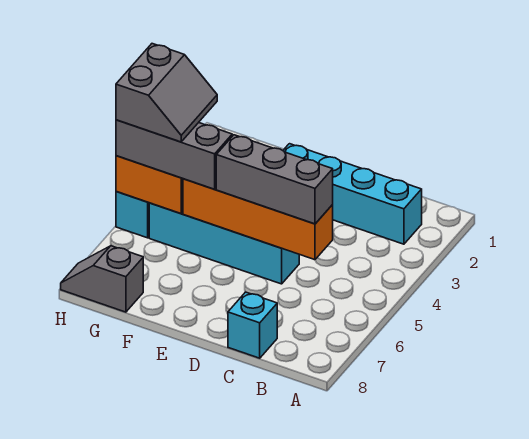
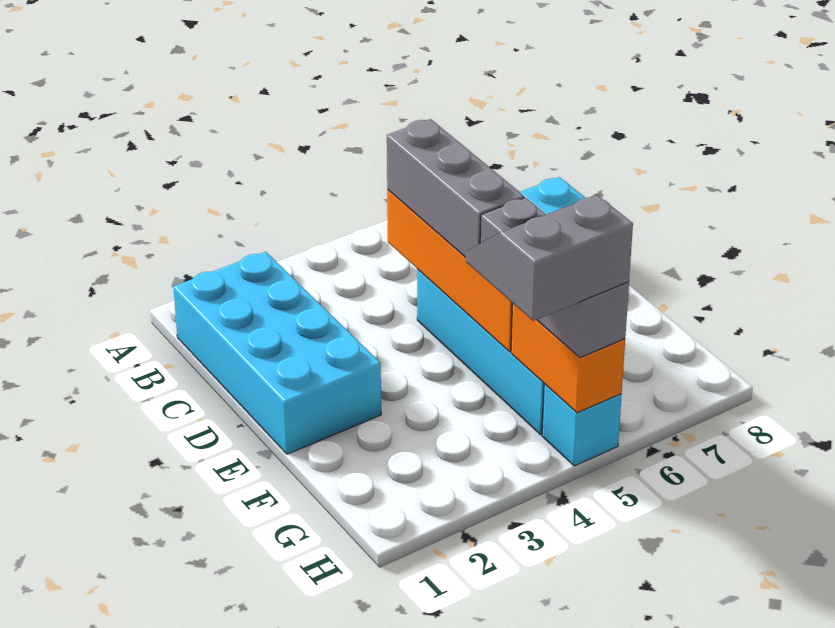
cyan brick B2:E2 level 1 -> cyan brick B1:E2 level 1
grey slope G8:H8 level 1 top G -> none

